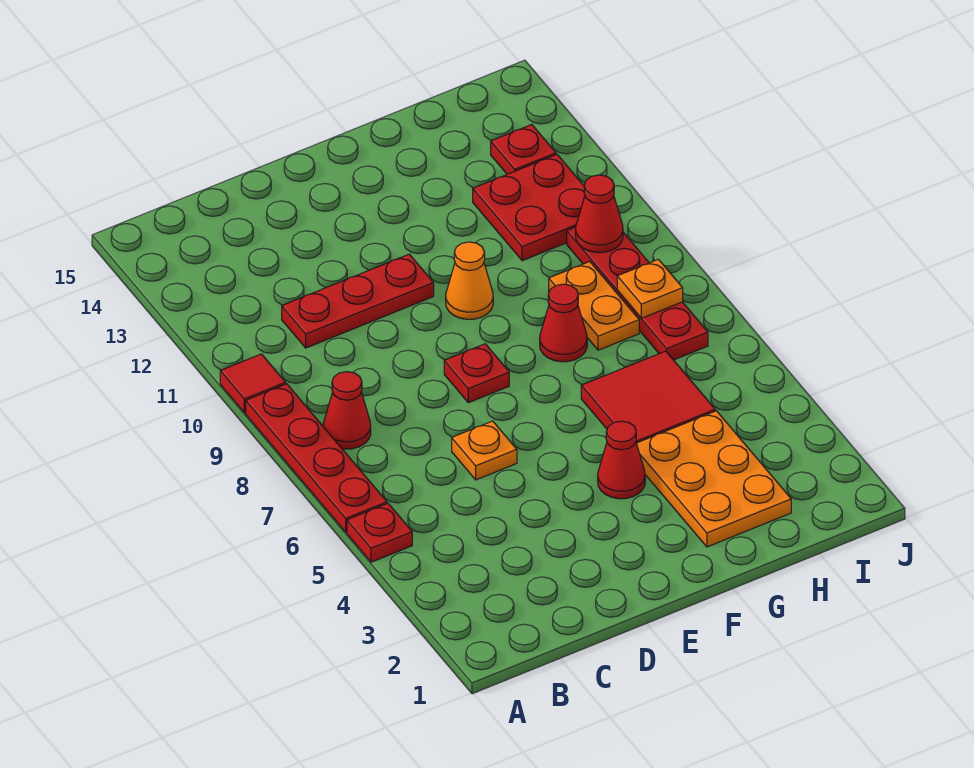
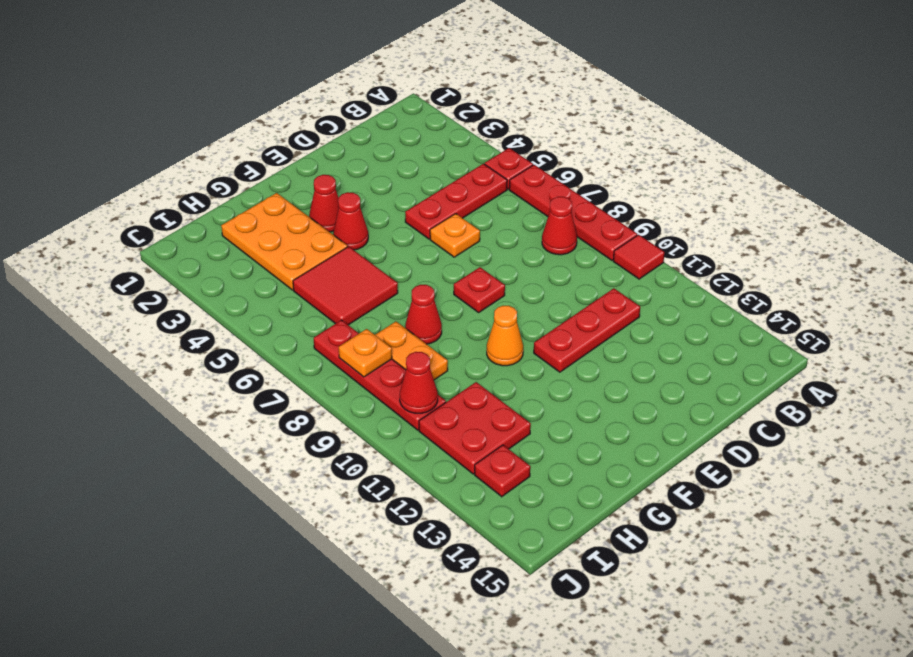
none -> red plate B5:D5 level 1
none -> red cone F3 level 1

